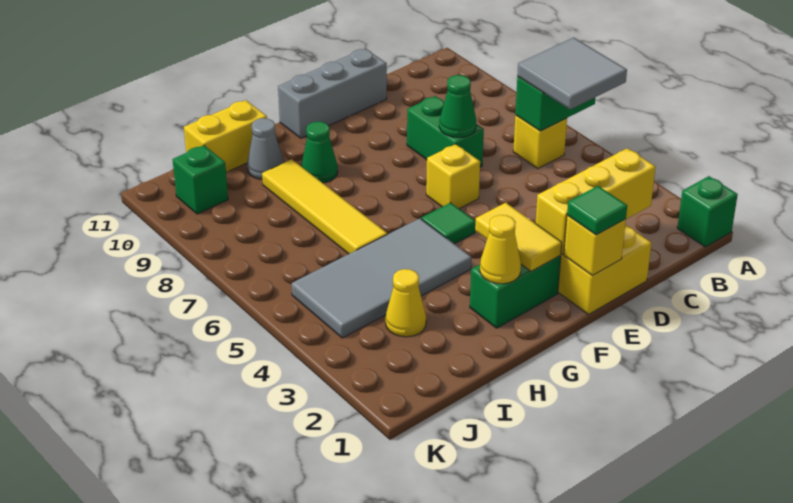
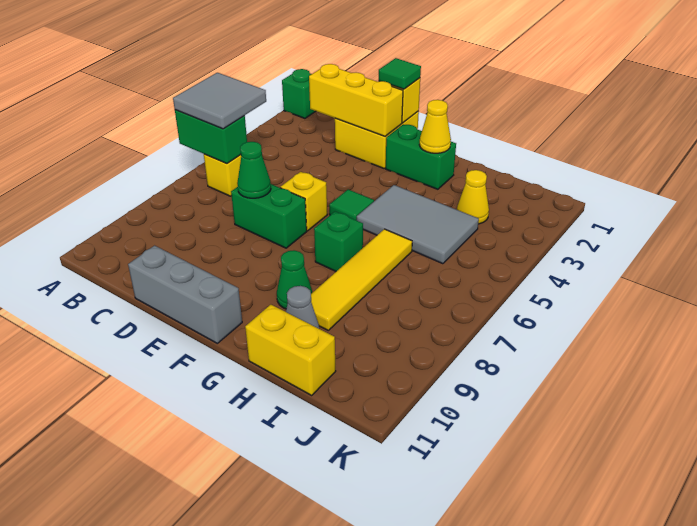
green brick D7:D8 level 1 -> green brick D7:E7 level 1
yellow tile F2:F3 level 2 -> none
grey tile G4:J5 level 1 -> grey tile G4:I5 level 1
green brick J10 level 1 -> green brick G7 level 1

